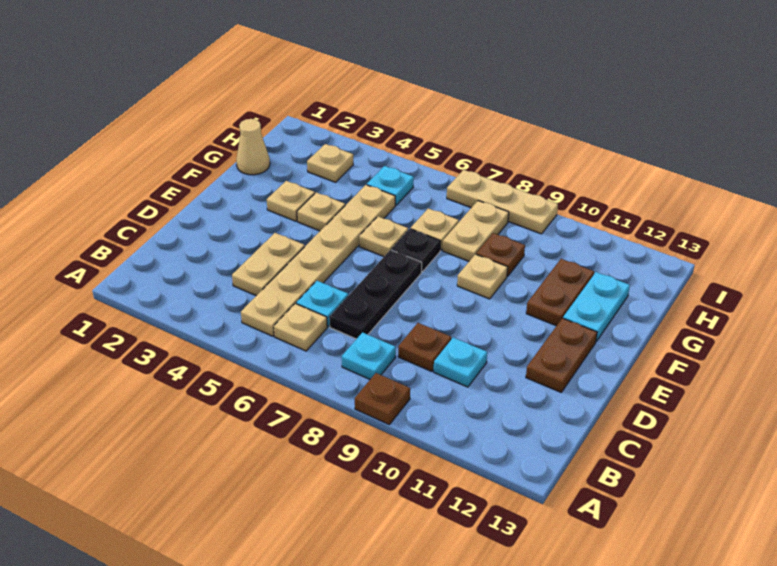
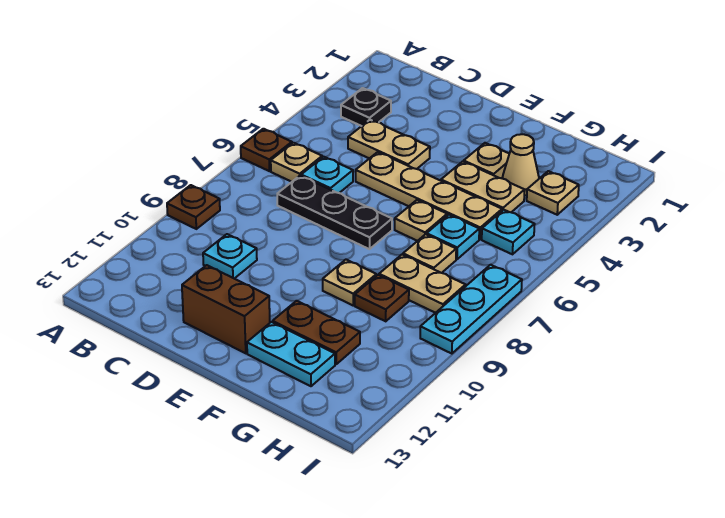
tan plate B5:G5 level 1 -> tan plate D5:G5 level 1
cyan plate B8 level 1 -> cyan plate G6 level 1
brown plate C9 level 1 -> brown plate A6 level 1
brown plate D12:E12 level 1 -> brown brick D12:E12 level 1
tan plate F4 level 1 -> tan plate F4:G4 level 1
black plate F7 level 1 -> black plate B3 level 1
tan cone G1 level 1 -> tan cone G3 level 1
tan plate I7:I9 level 1 -> cyan plate I7:I9 level 1

